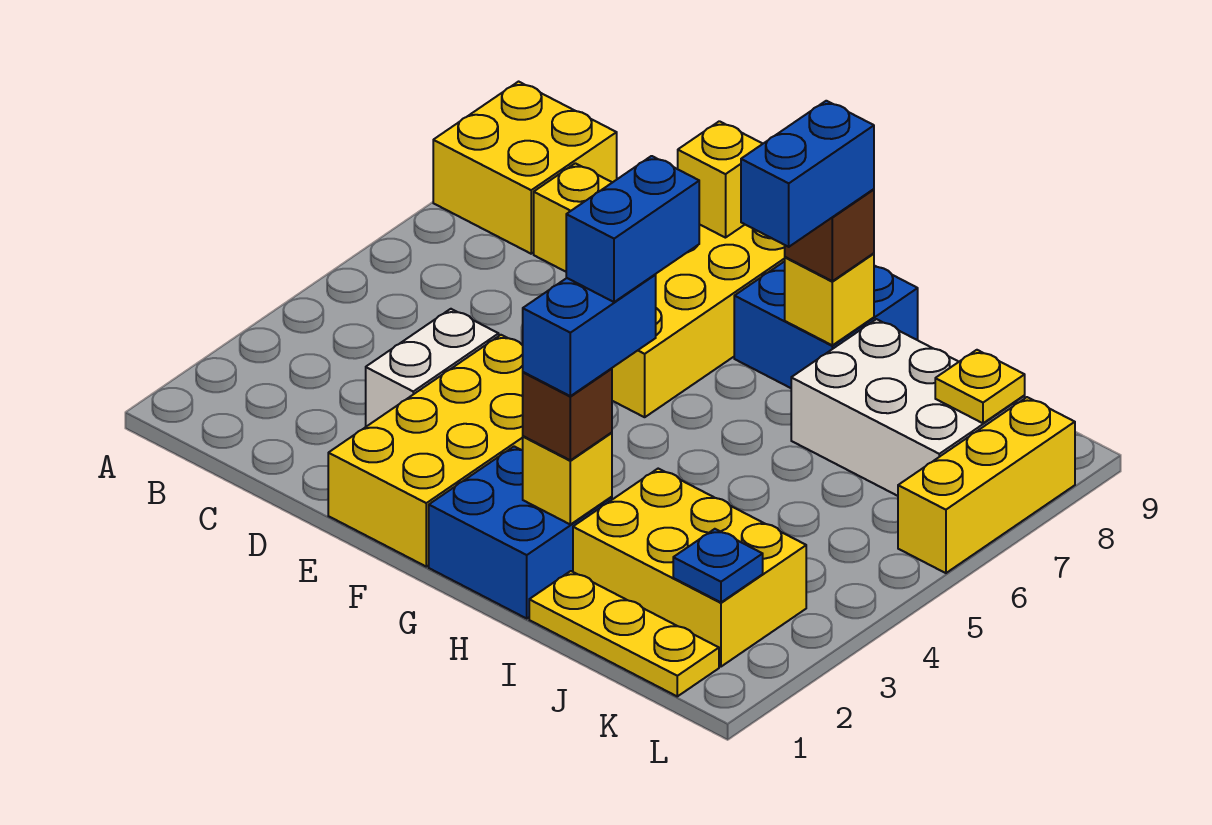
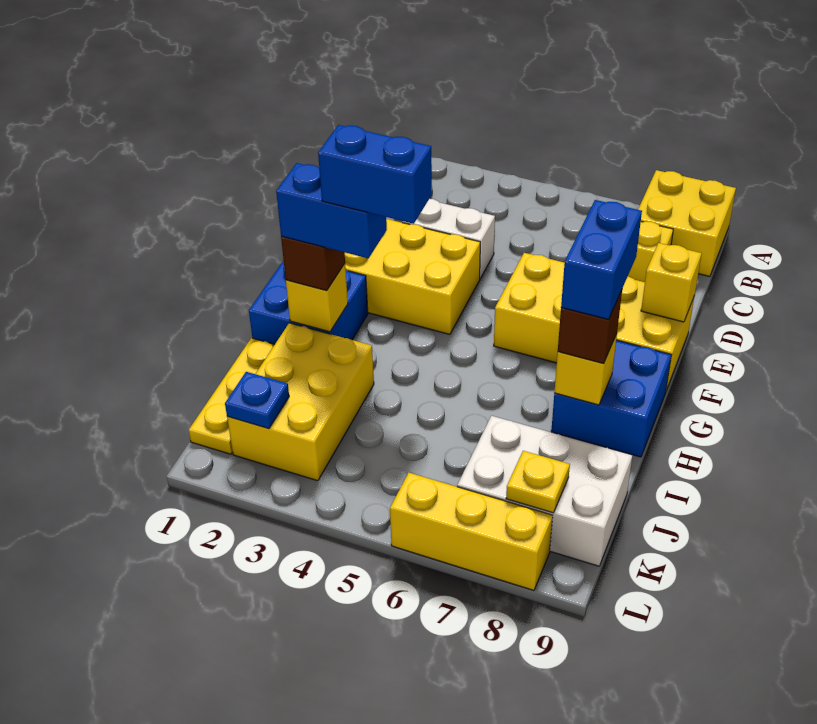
blue brick H7:H8 level 4 -> blue brick G8:H8 level 4
white brick I7:K8 level 1 -> white brick J7:K9 level 1

